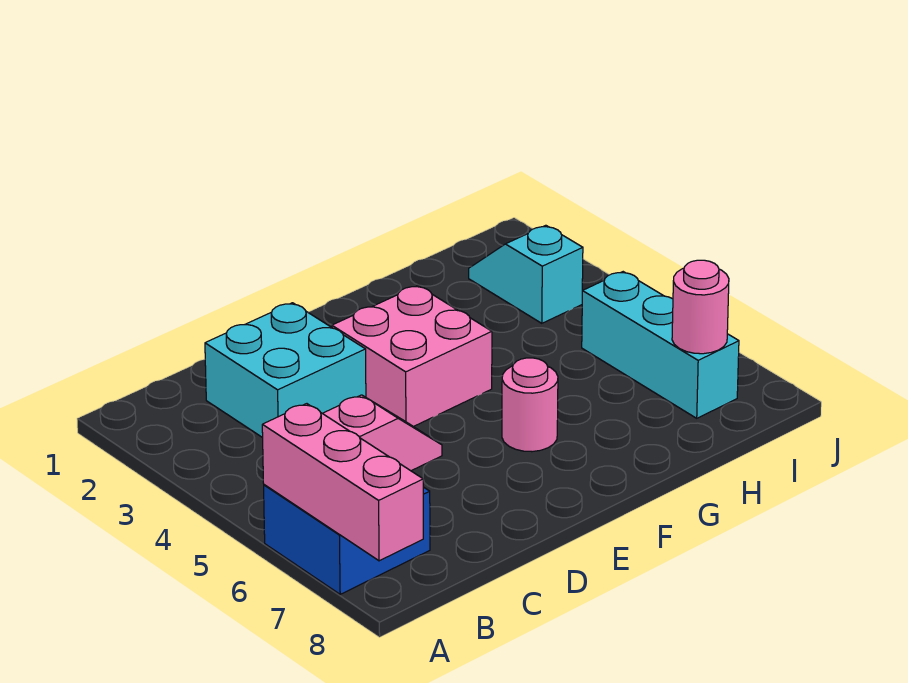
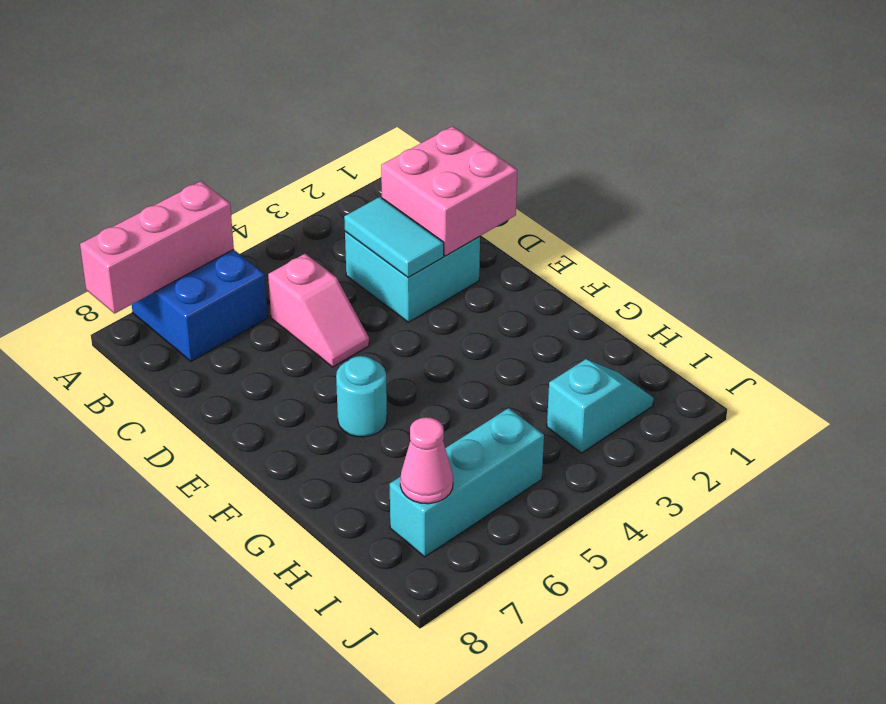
none -> cyan tile C3:D3 level 2
pink brick E3:F4 level 1 -> pink brick C1:D2 level 2
pink round brick F6 level 1 -> cyan round brick F6 level 1
pink round brick I7 level 2 -> pink cone I7 level 2

